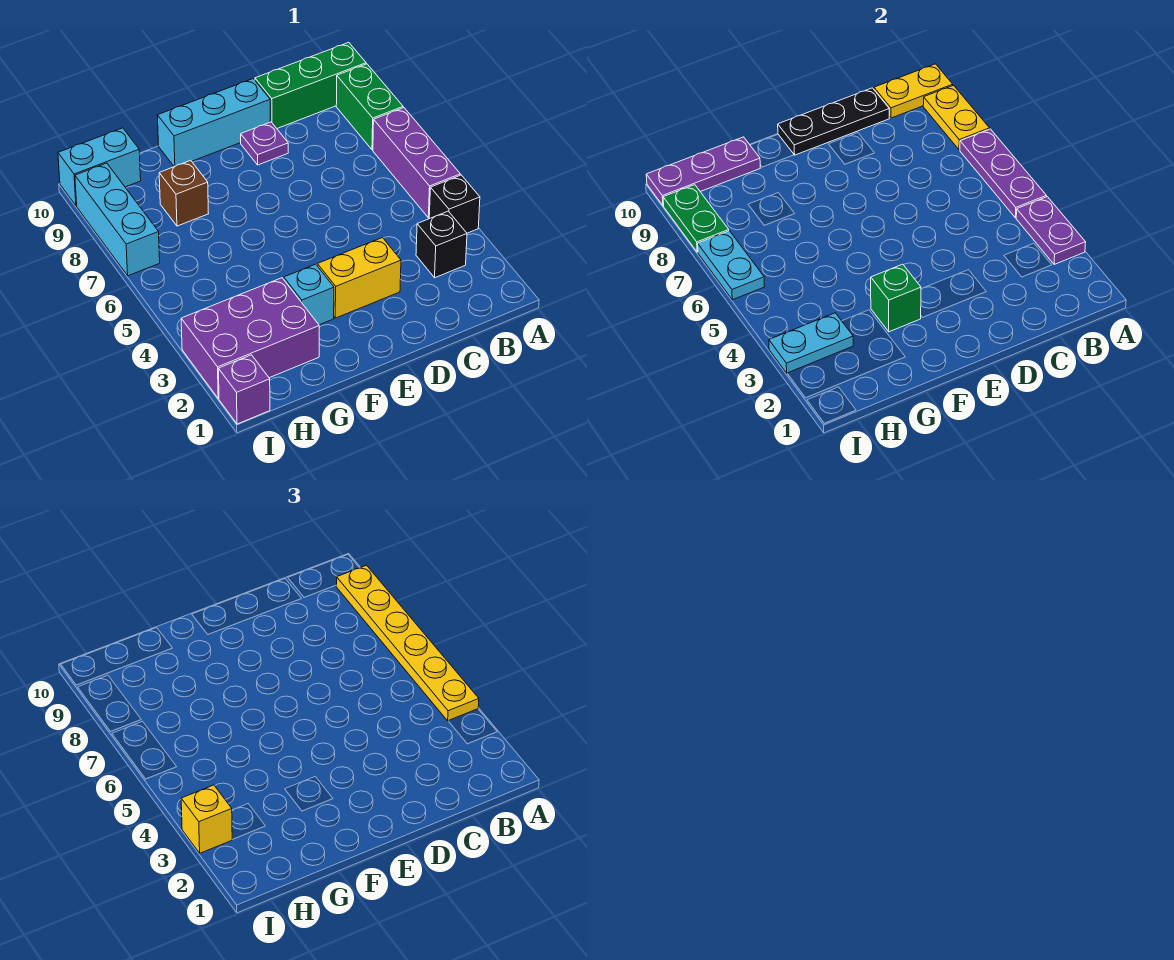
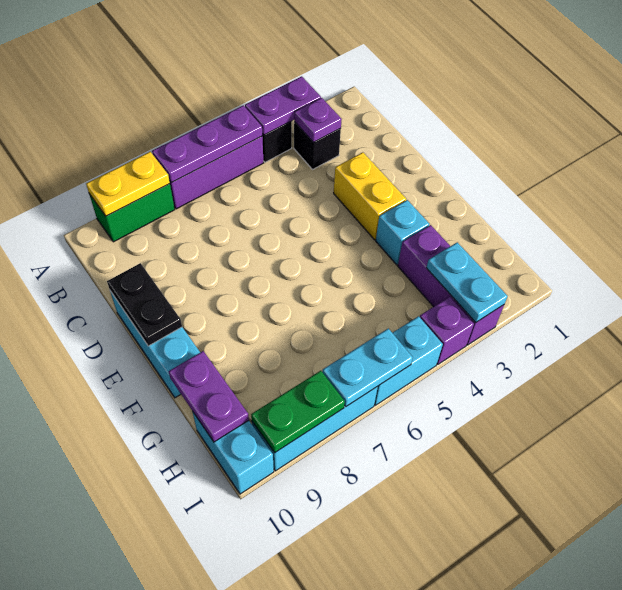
yellow plate A4:A9 level 3 -> none
green brick A10:C10 level 1 -> none
yellow plate A10:B10 level 2 -> none
black plate C10:E10 level 2 -> black plate D10:E10 level 2
purple plate D9 level 1 -> purple plate B3 level 2
green brick F3 level 2 -> none
purple brick G2:I3 level 1 -> purple brick G3:I3 level 1
brown brick G8 level 1 -> none
purple plate G10:I10 level 2 -> purple plate G10:H10 level 2
purple brick I1 level 1 -> purple brick I4 level 1
yellow brick I3 level 3 -> none
none -> cyan brick I5:I6 level 1

